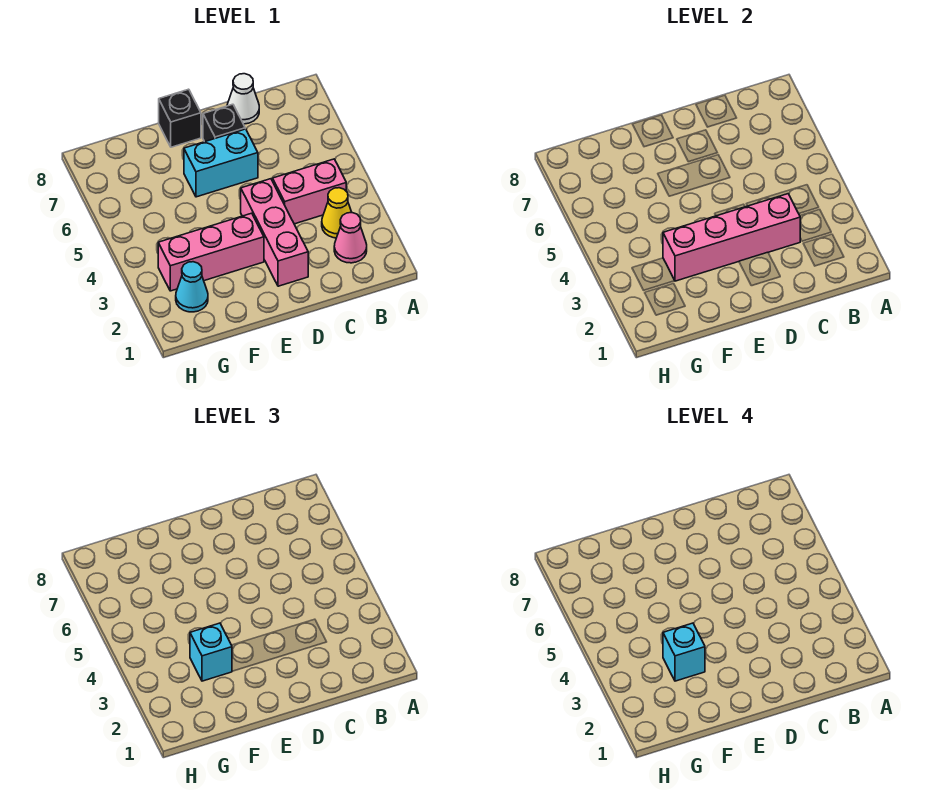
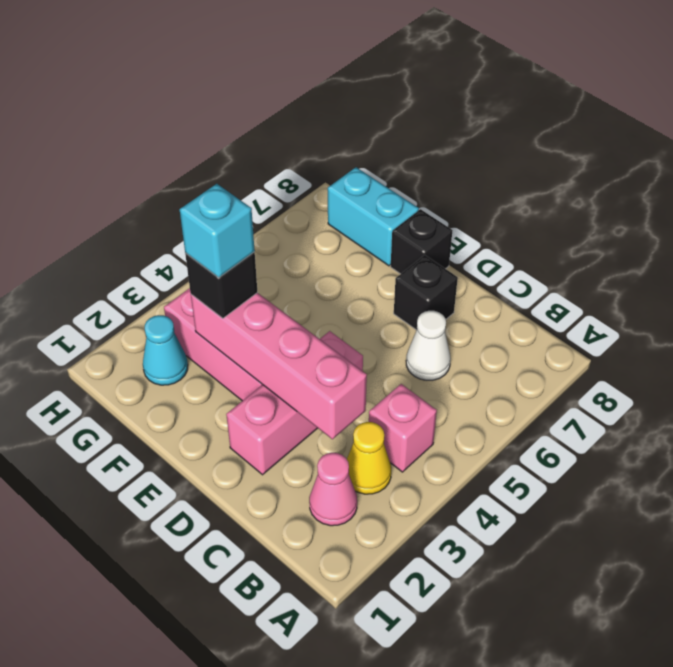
pink brick B4:C4 level 1 -> pink brick B4 level 1
white cone C8 level 1 -> white cone C6 level 1
cyan brick D6:E6 level 1 -> cyan brick F8:G8 level 1
cyan brick F3 level 3 -> black brick F3 level 3

